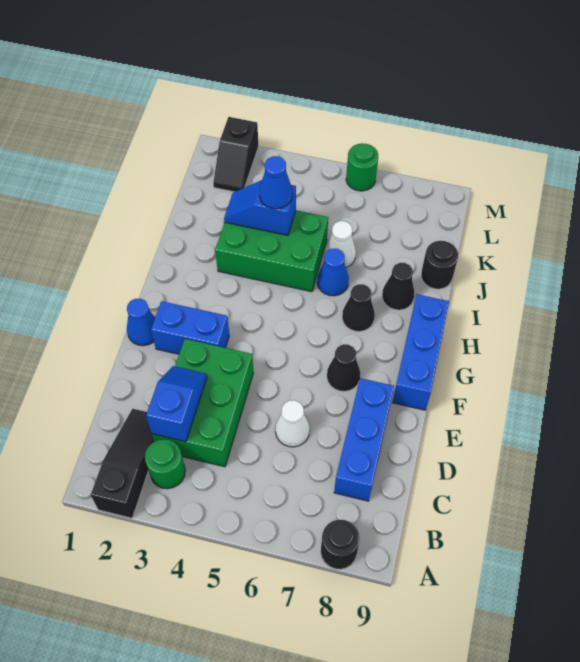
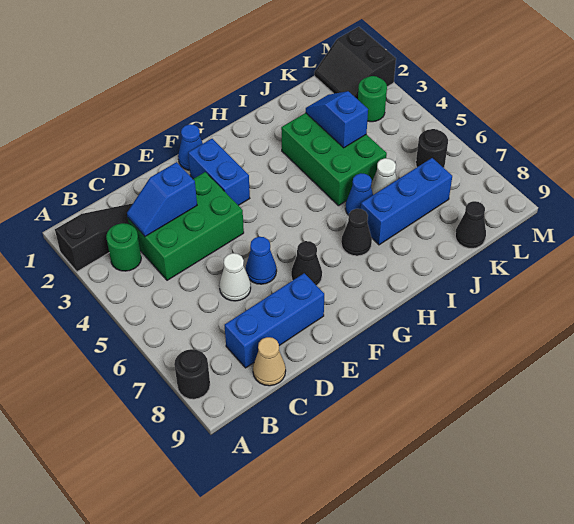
blue slope C3:D3 level 2 top C -> blue slope C3:D3 level 2 top D
none -> tan cone C9 level 1
blue brick F9:H9 level 1 -> blue brick I7:K7 level 1
black cone I8 level 1 -> black cone K9 level 1
blue cone J4 level 3 -> blue cone E6 level 1
black round brick J9 level 1 -> black round brick L6 level 1
black slope L2:M2 level 1 top M -> black slope L1:M2 level 1 top M
green round brick M6 level 1 -> green round brick L3 level 1

